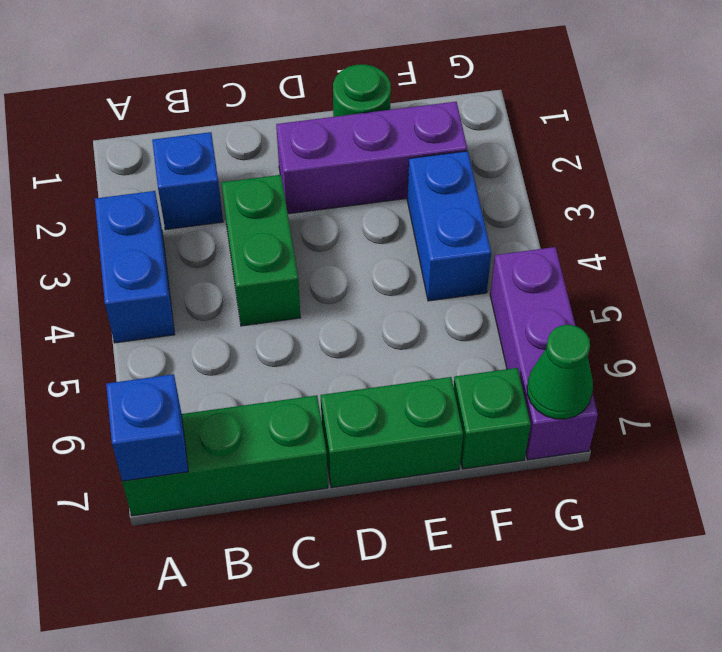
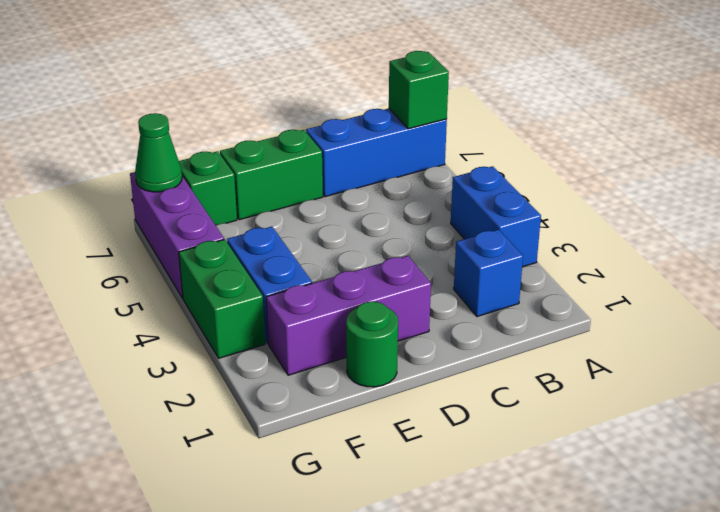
green brick A7:C7 level 1 -> blue brick A7:C7 level 1
blue brick A7 level 2 -> green brick A7 level 2
green brick C3:C4 level 1 -> green brick G3:G4 level 1

